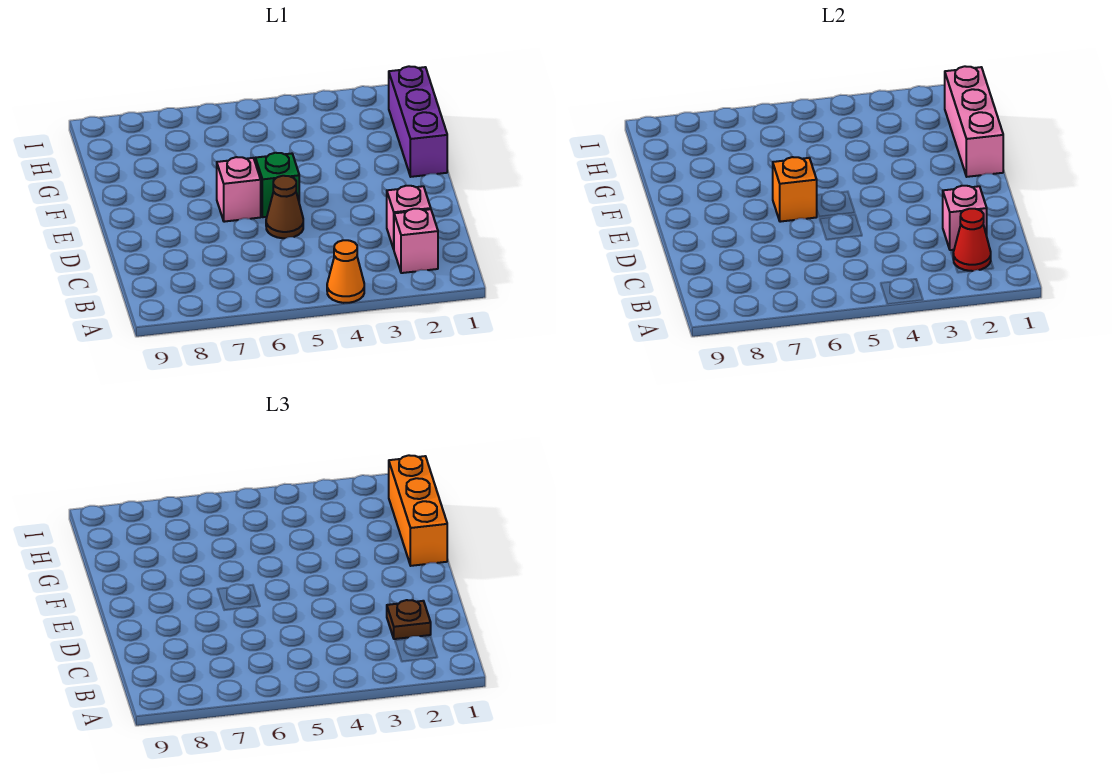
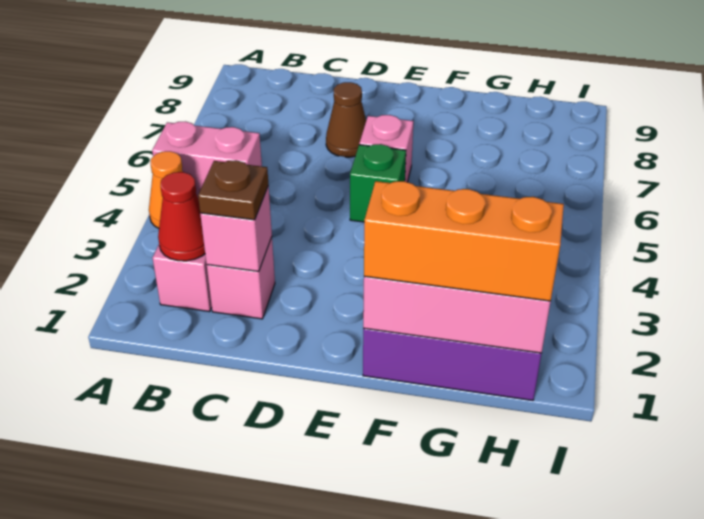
none -> pink brick A5:B5 level 1
brown cone D5 level 1 -> brown cone D7 level 1
orange brick E6 level 2 -> none

